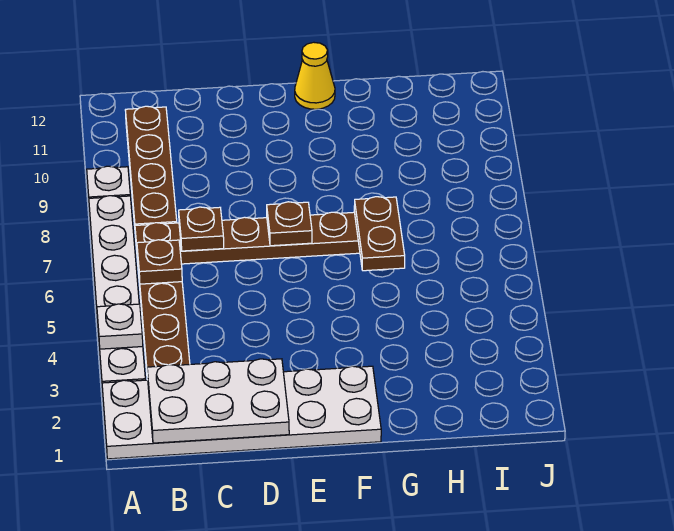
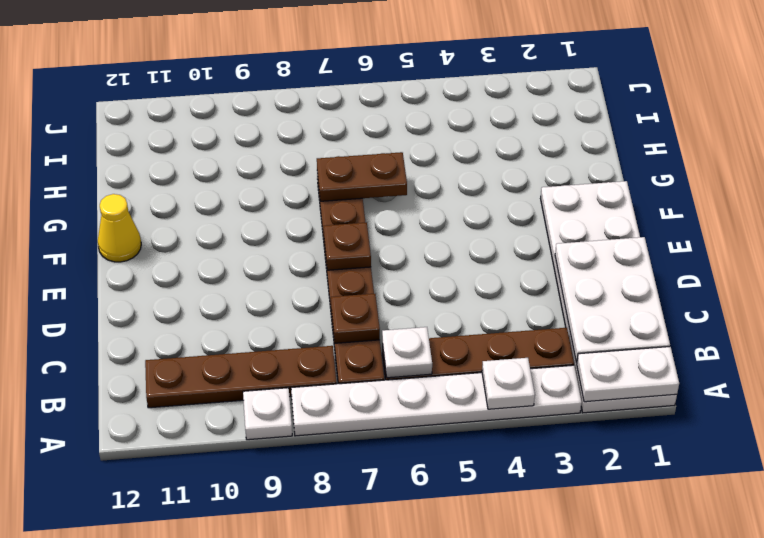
none -> white plate A1:A2 level 2
brown plate B6 level 2 -> white plate B6 level 2

